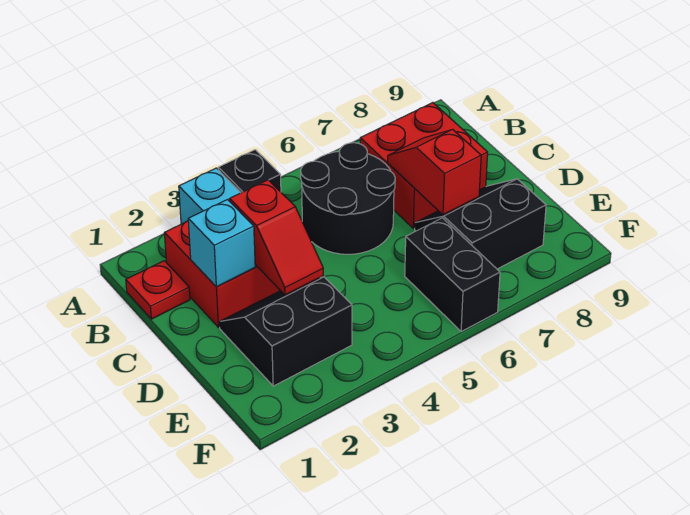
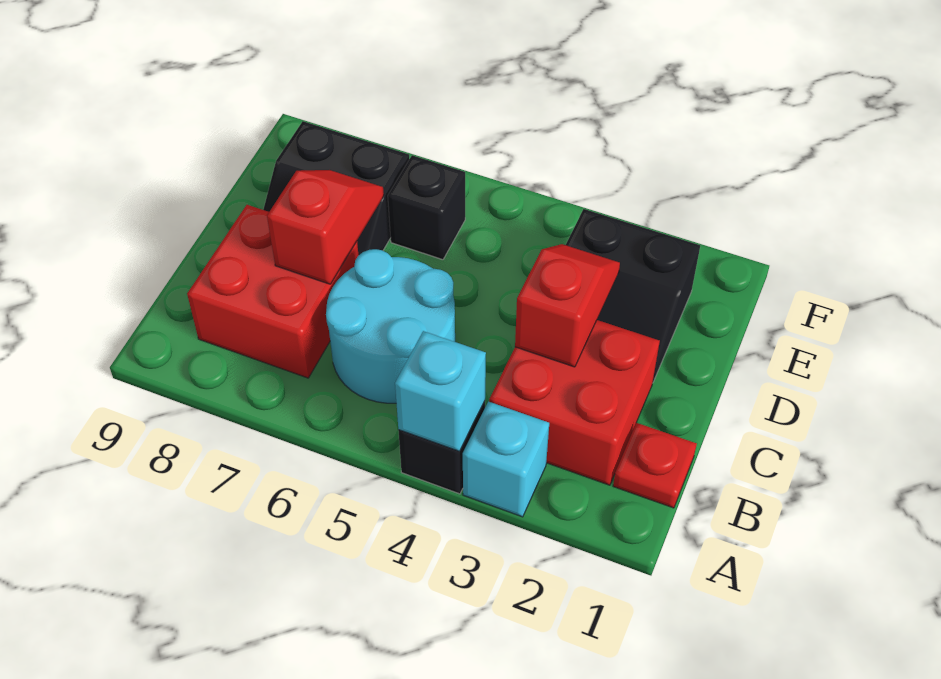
black round brick B5:C6 level 1 -> cyan round brick B5:C6 level 1
cyan brick C2 level 2 -> cyan brick A4 level 2
red slope C7:D7 level 2 top D -> red slope C7:D7 level 2 top C
black brick E6:F6 level 1 -> black brick E6 level 1

